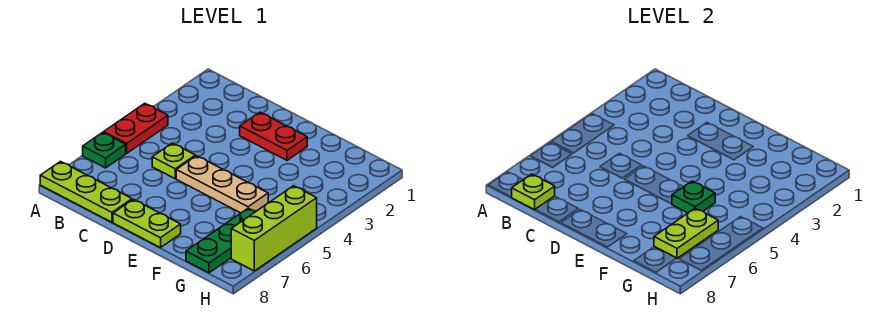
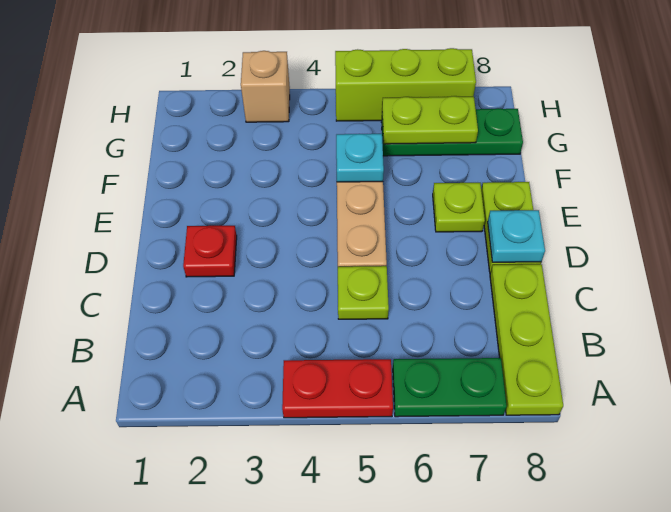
green plate A6 level 1 -> green plate A6:A7 level 1
lime plate B8 level 2 -> lime plate E7 level 1
red plate D2:E2 level 1 -> red plate D2 level 1
none -> cyan plate D8 level 2
green plate F5 level 2 -> cyan plate F5 level 2
none -> tan brick H3 level 1

